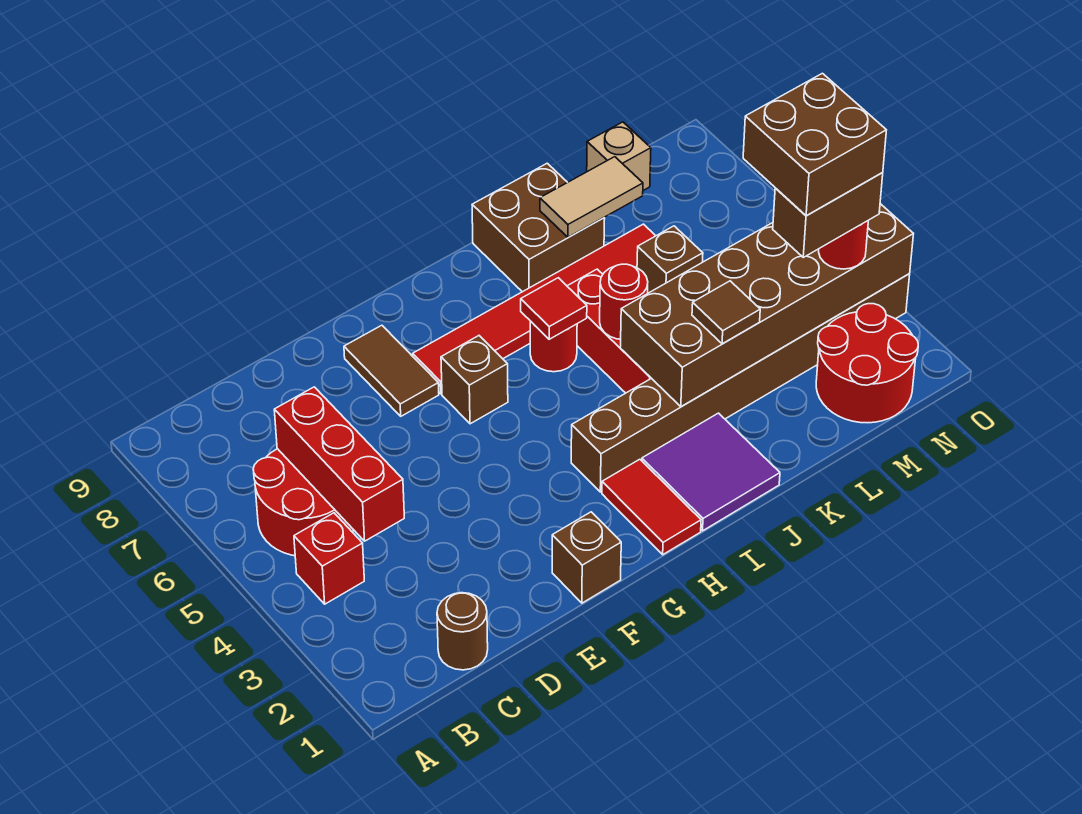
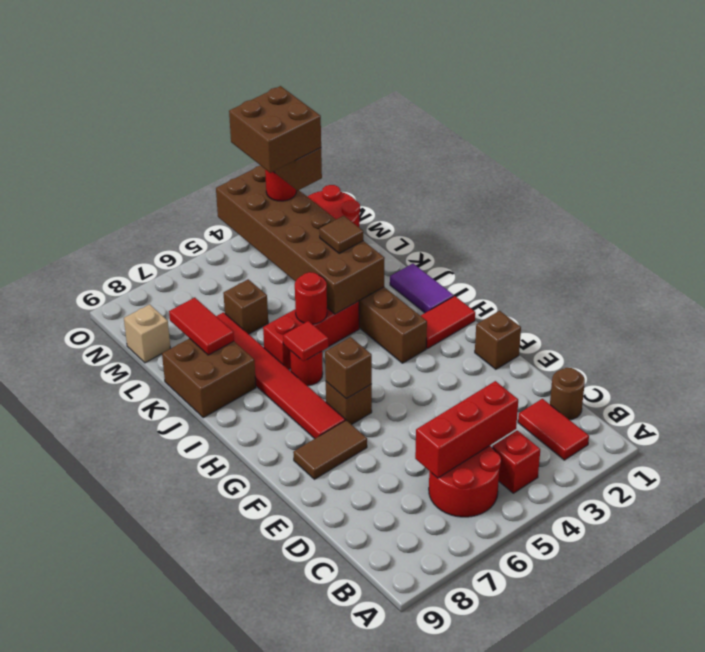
none -> red tile B2:C2 level 1
none -> brown brick G6 level 2
purple tile I1:J2 level 1 -> purple tile I1:J1 level 1
tan tile K8:L8 level 2 -> red tile K8:L8 level 2

